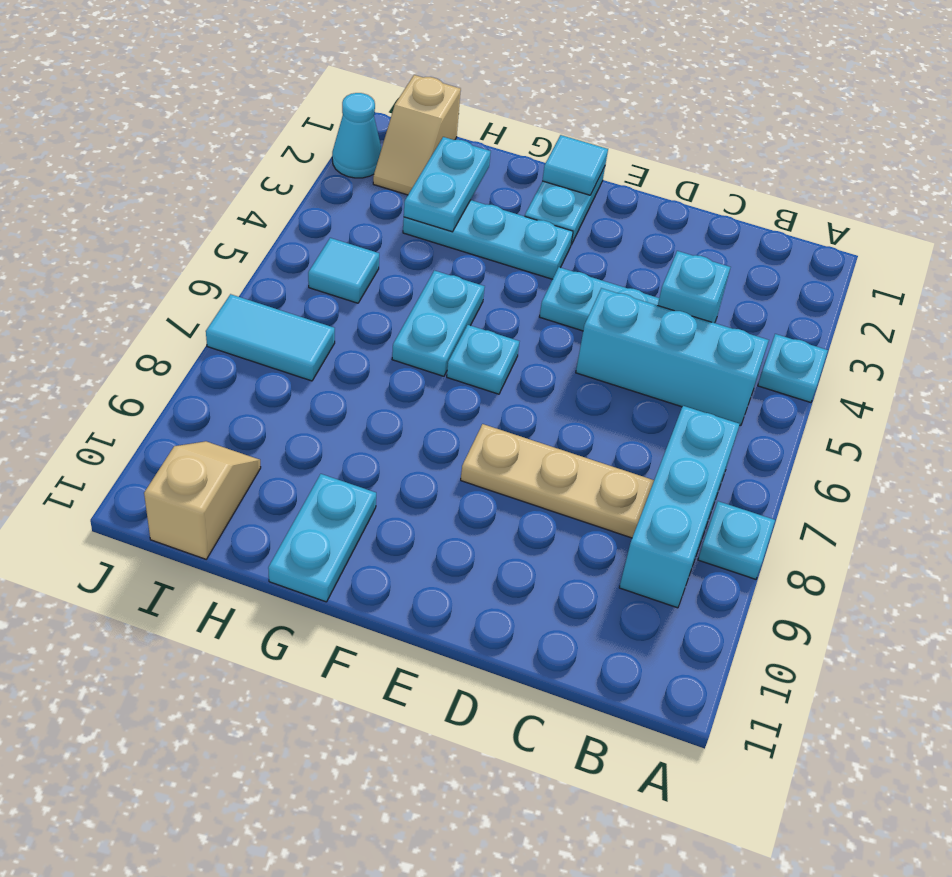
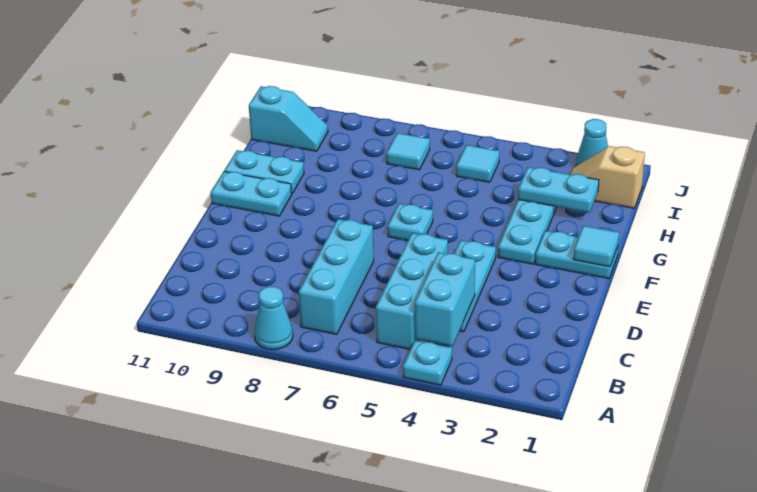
cyan plate A8 level 1 -> cyan cone A8 level 1
cyan brick B7:B9 level 1 -> cyan brick B7:D7 level 1
cyan brick C4 level 2 -> cyan brick B4:C4 level 2
tan plate C8:E8 level 1 -> none
cyan plate G5:G6 level 1 -> cyan plate F10:F11 level 1
cyan tile I7:J7 level 1 -> cyan tile I7 level 1
tan slope I10:I11 level 1 top 11 -> cyan slope I10:I11 level 1 top 11

